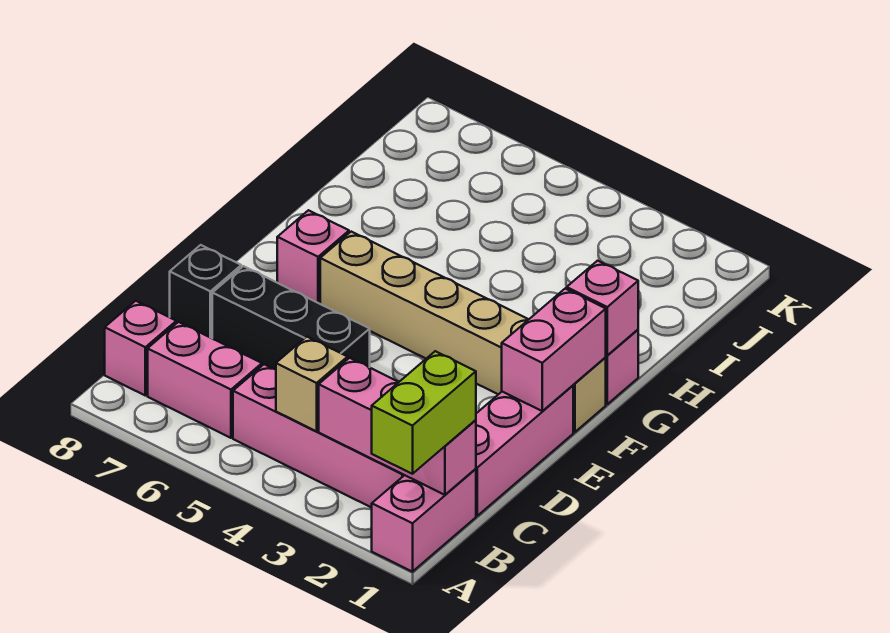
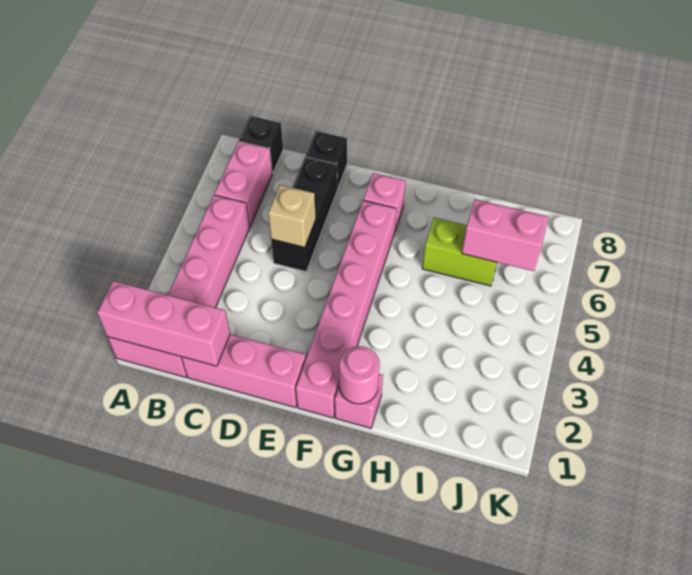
lime brick A1:B1 level 3 -> lime brick H6:I6 level 1
pink brick B1:B3 level 2 -> pink brick A1:C1 level 2
tan brick B4 level 2 -> tan brick D5 level 2
pink brick B8 level 1 -> black brick B8 level 1
pink brick E1:F1 level 2 -> pink brick I6:J6 level 2
tan brick F1:F6 level 1 -> pink brick F1:F6 level 1
pink brick G1 level 2 -> pink round brick G1 level 2

